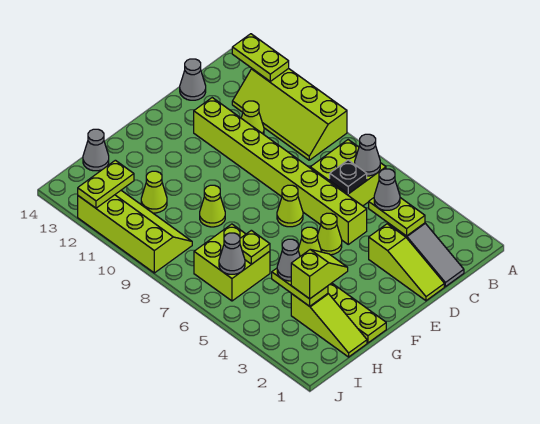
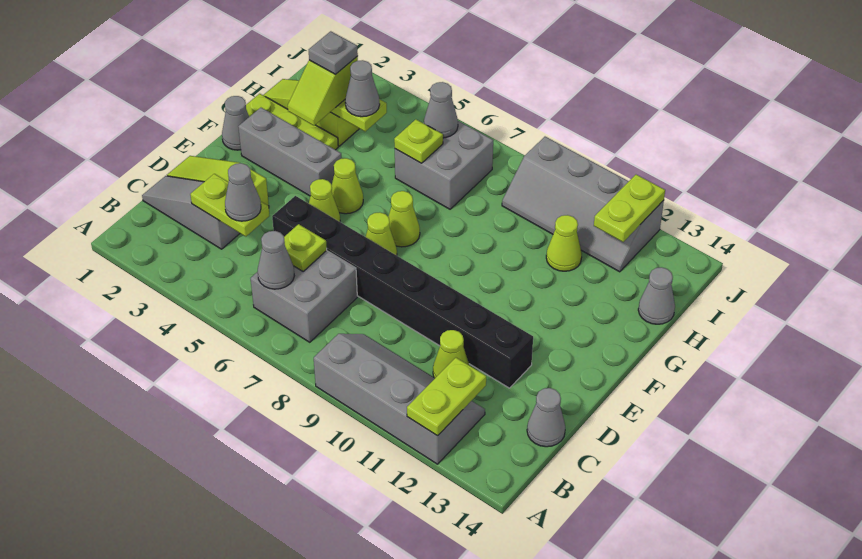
lime slope A9:B12 level 1 top A -> grey slope A9:B12 level 1 top A
lime plate A12:A13 level 2 -> lime plate A12:B12 level 2
lime brick B6:C7 level 1 -> grey brick B6:C7 level 1
black plate C6 level 2 -> lime plate C6 level 2
lime brick D5:D12 level 1 -> black brick D5:D12 level 1
none -> grey cone F1 level 1
none -> grey brick F2:F4 level 1
lime cone G9 level 1 -> lime cone F7 level 1
none -> grey plate H3 level 4
lime brick H6:I7 level 1 -> grey brick H6:I7 level 1
lime slope I9:J12 level 1 top J -> grey slope I9:J12 level 1 top J

